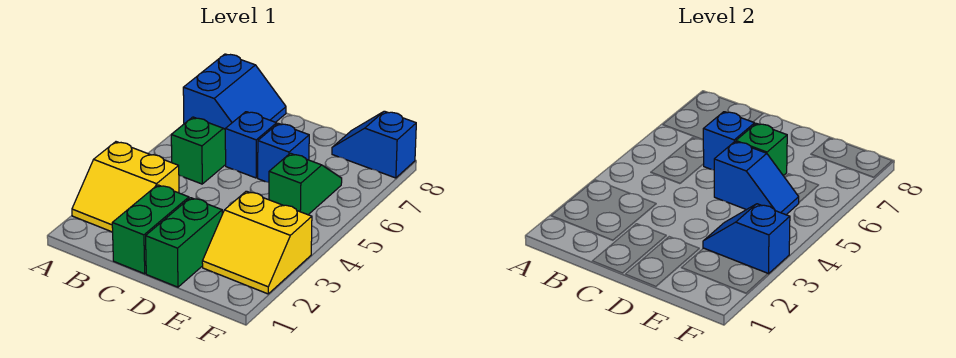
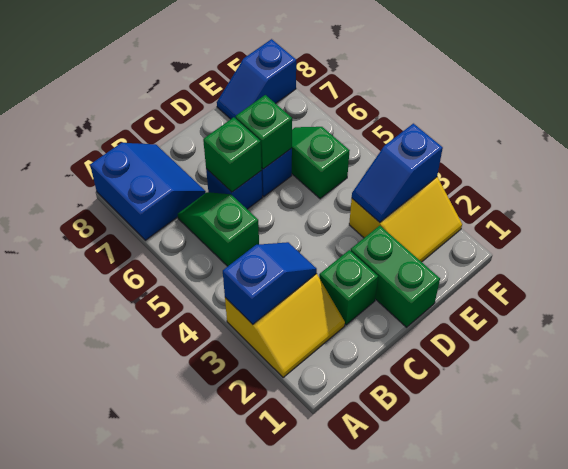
green brick C1:C2 level 1 -> green brick C2 level 1
blue brick C6 level 2 -> green brick C6 level 2
blue slope D5:E5 level 2 top D -> blue slope A3:B3 level 2 top A

